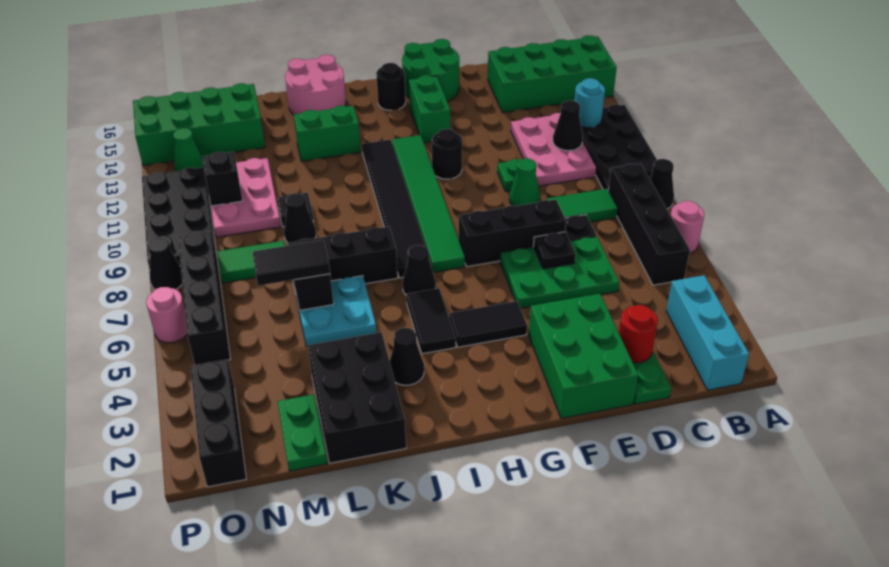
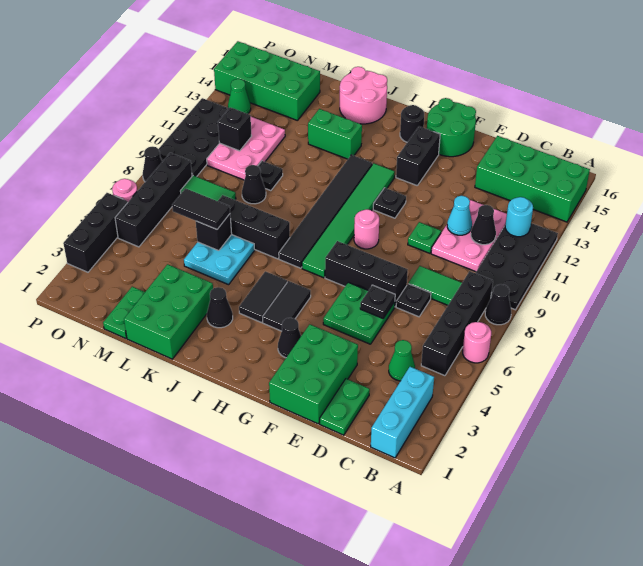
red round brick D2 level 2 -> none
green plate D5:F6 level 1 -> green plate E5:F6 level 1
none -> cyan cone D11 level 2
green cone E9 level 1 -> green cone C4 level 1
black tile G4:H4 level 1 -> black tile H4:H5 level 1
none -> pink round brick G9 level 1
black round brick G11 level 1 -> black plate G11 level 1
green brick G13:G14 level 1 -> black brick G13:G14 level 1
black cone I6 level 1 -> black cone G3 level 1
black brick K1:L3 level 1 -> green brick K1:L3 level 1
black brick O1:O3 level 1 -> black brick P3:P5 level 1

